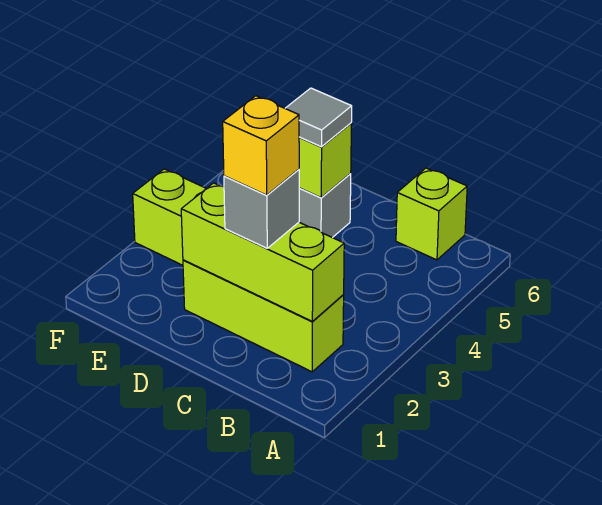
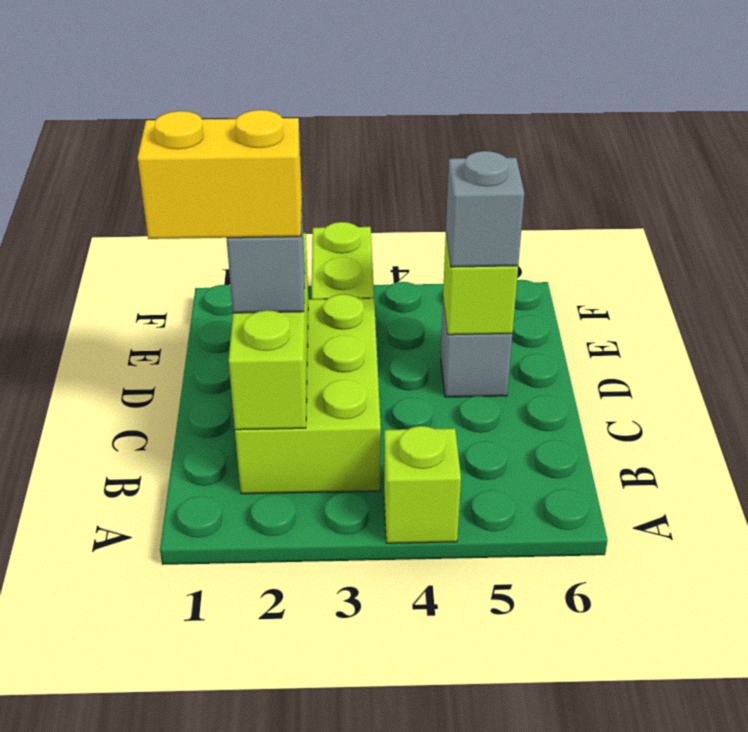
lime brick B2:D2 level 1 -> lime brick B2:D3 level 1
lime brick B6 level 1 -> lime brick A4 level 1
yellow brick C2 level 4 -> yellow brick C1:C2 level 4
grey tile D5 level 3 -> grey brick D5 level 3

